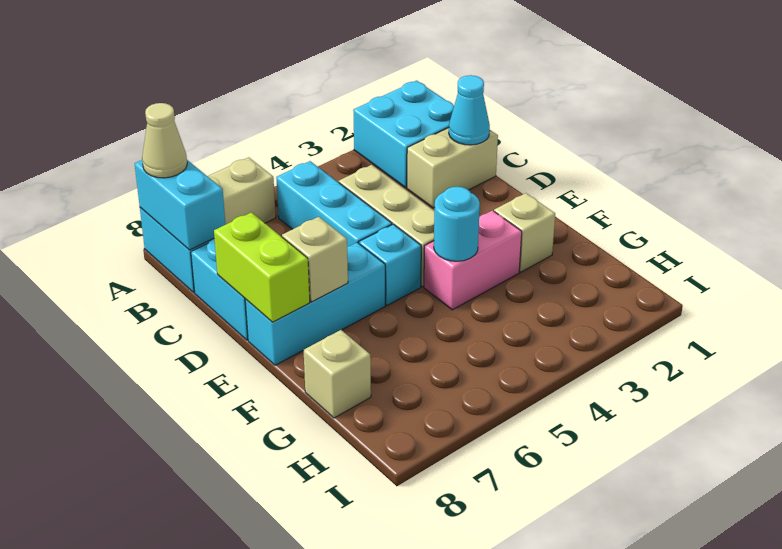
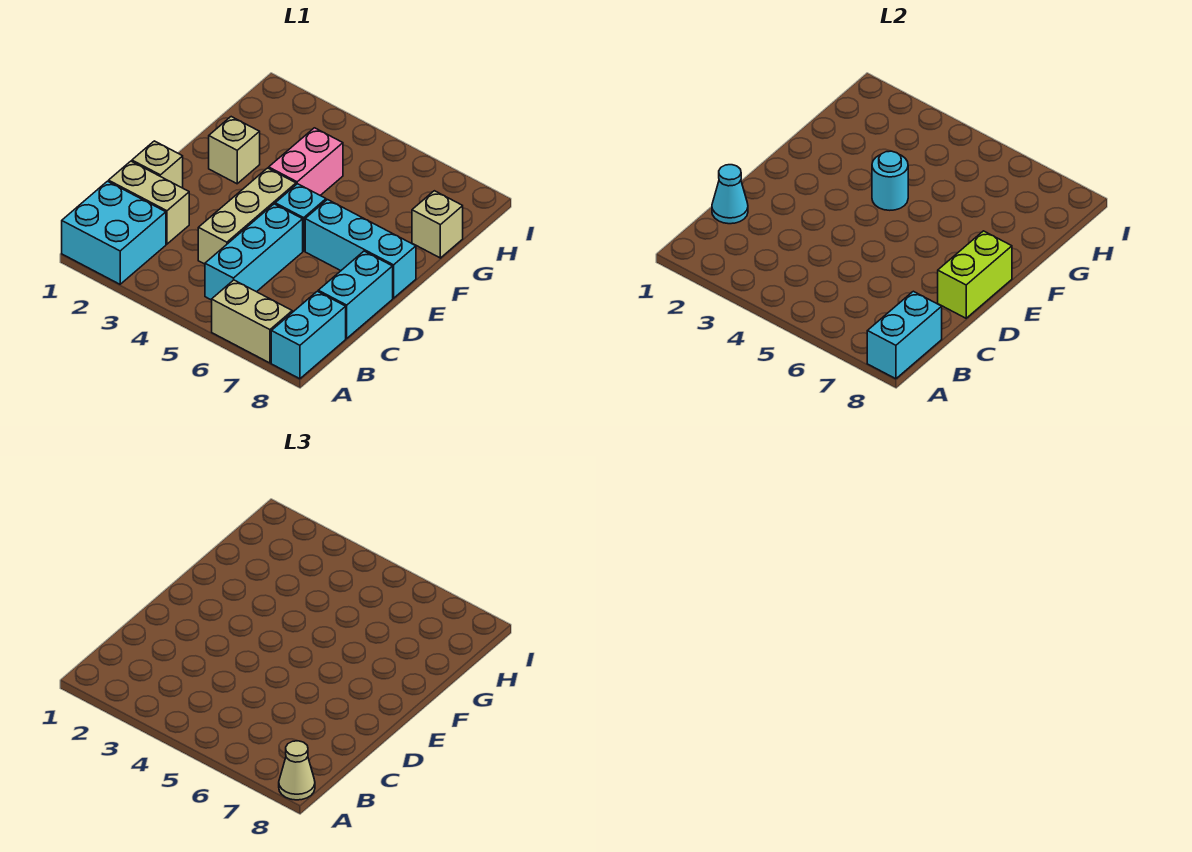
tan brick E7 level 2 -> tan brick D1 level 1
pink brick F3:F4 level 1 -> pink brick F4:G4 level 1

